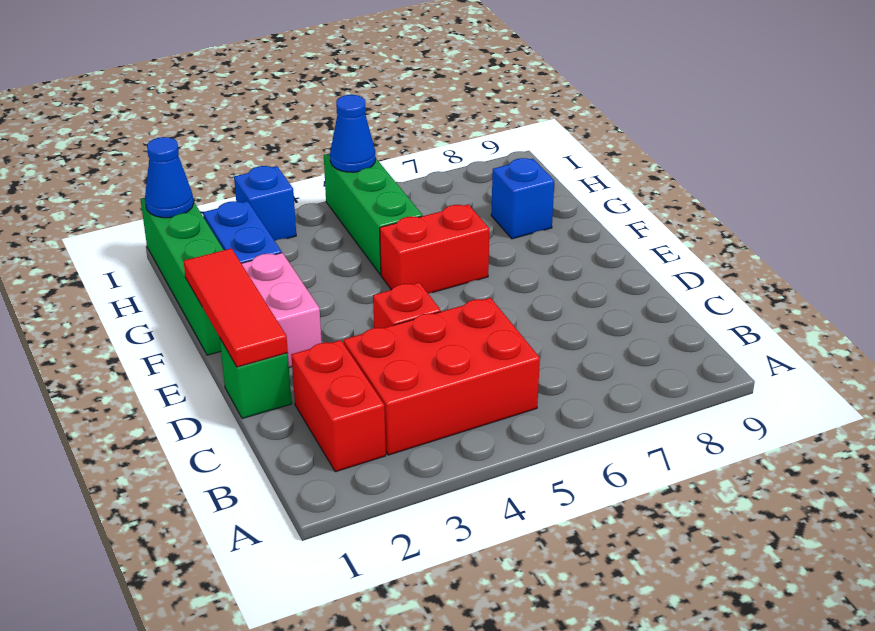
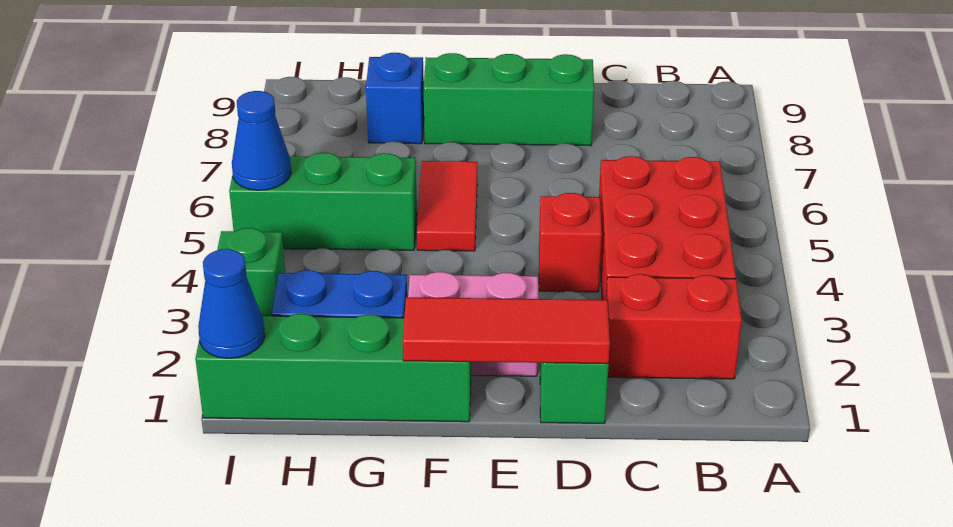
none -> green brick D8:F8 level 1
red brick F5:F6 level 1 -> red tile F5:F6 level 1
blue brick I3 level 1 -> green brick I3 level 1

